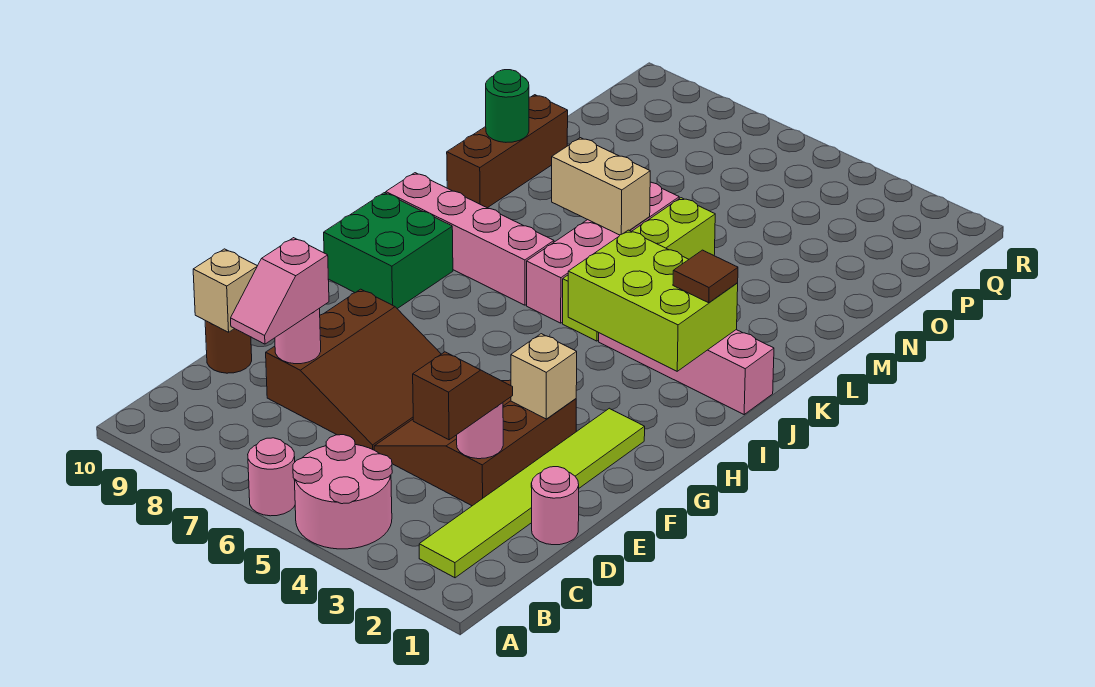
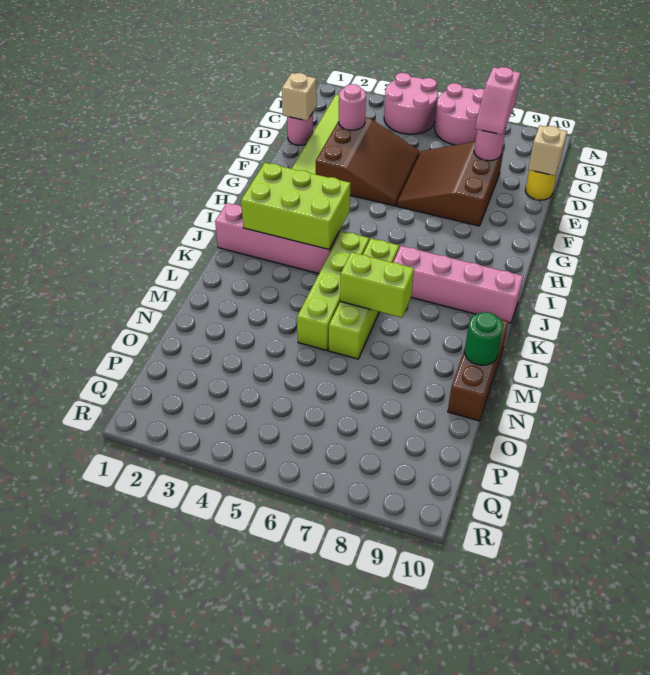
pink round brick A6 level 1 -> pink round brick A6:B7 level 1
brown slope C3:D3 level 3 top C -> none
pink slope C8:D8 level 3 top D -> pink slope C8:D8 level 3 top C
brown round brick D10 level 1 -> yellow round brick D10 level 1
tan brick F3 level 2 -> tan brick D1 level 2
green brick H9:I10 level 1 -> none
brown tile J2 level 3 -> none
pink brick J6:M6 level 1 -> lime brick J6:M6 level 1
tan brick L6:L7 level 2 -> lime brick L6:L7 level 2

